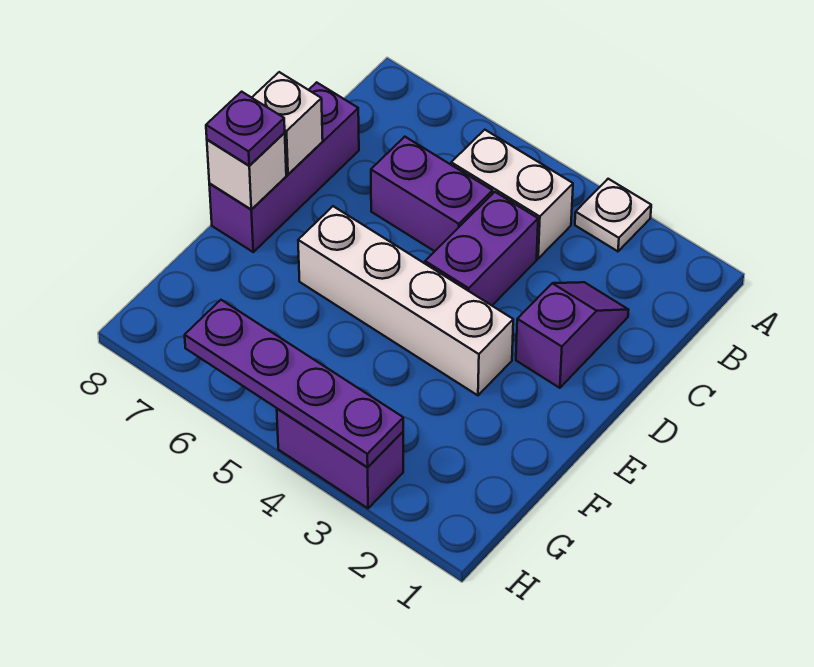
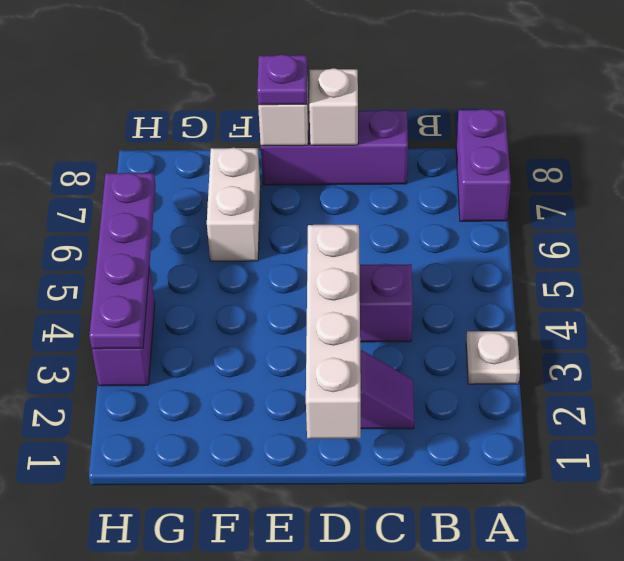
white brick B4:B5 level 1 -> white brick F6:F7 level 1
purple brick C5:C6 level 1 -> purple brick A7:A8 level 1
white brick E3:E6 level 1 -> white brick D1:D4 level 2

